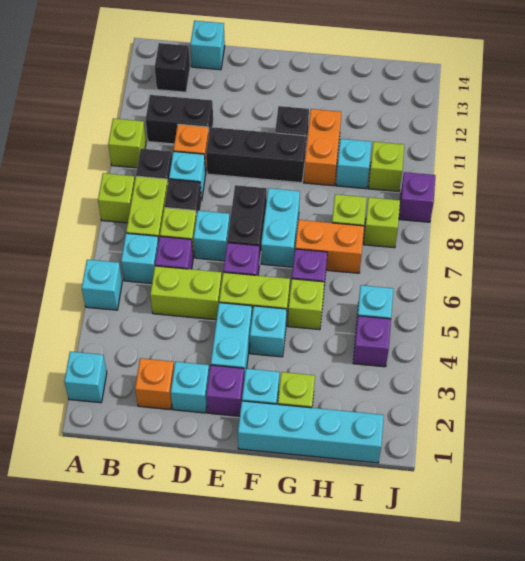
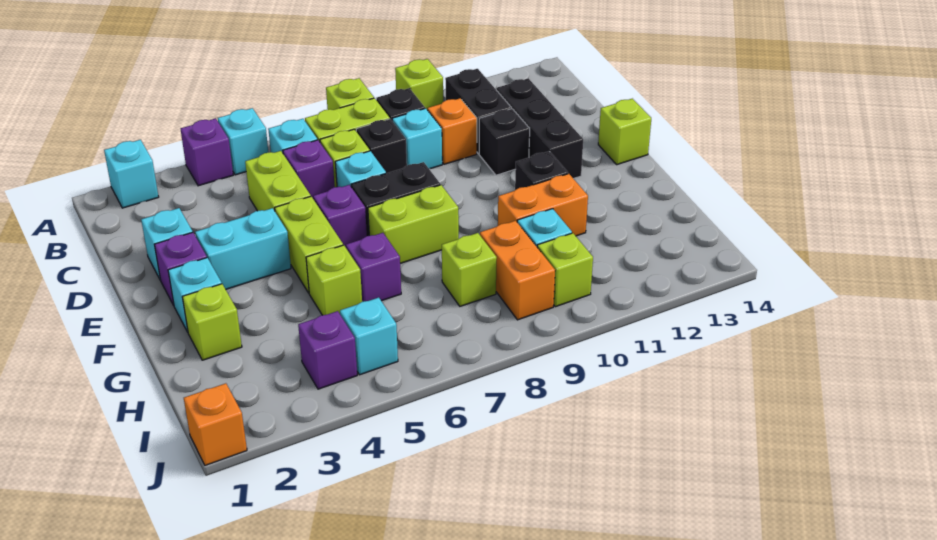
black brick B13 level 1 -> black brick D11 level 1
orange brick C2 level 1 -> orange brick J1 level 1
cyan brick C14 level 1 -> none
black brick D10:F10 level 1 -> black brick C12:E12 level 1
cyan brick F1:I1 level 1 -> none
cyan brick F4 level 1 -> none
cyan brick F7:F8 level 1 -> lime brick F7:F8 level 1
orange brick G7:H7 level 1 -> orange brick H9:I9 level 1
lime brick I8 level 1 -> lime brick E14 level 1
purple brick J9 level 1 -> purple brick A4 level 1

